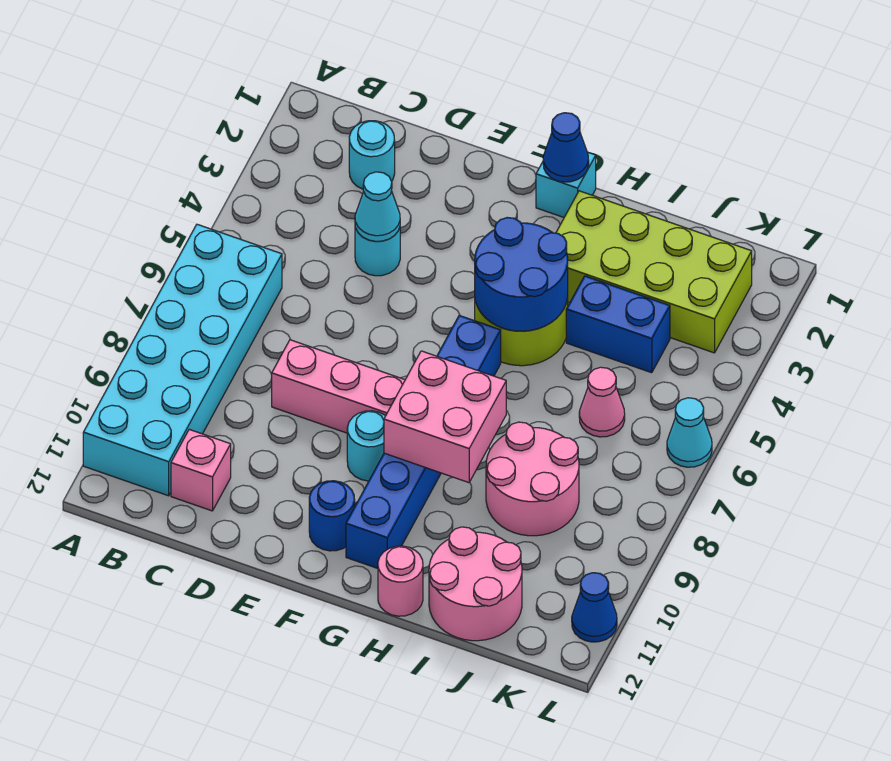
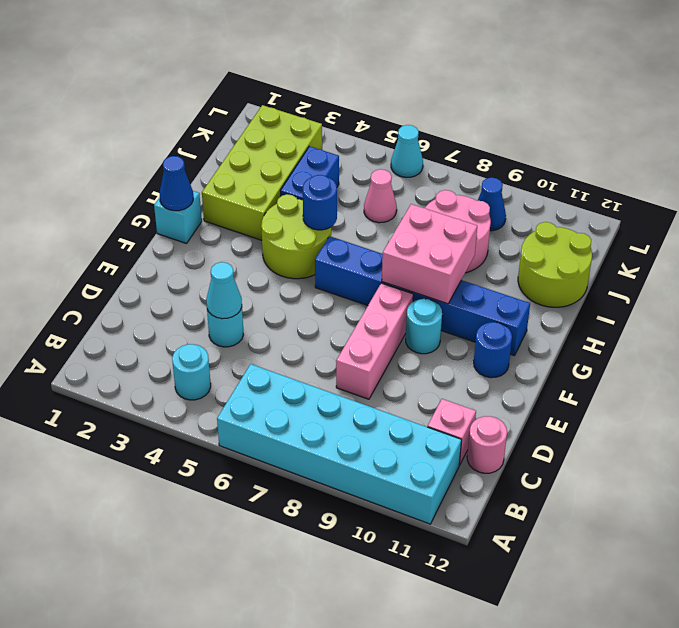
cyan round brick C2 level 1 -> cyan round brick B4 level 1
blue round brick G4:H5 level 2 -> blue round brick H5 level 2
pink round brick H12 level 1 -> pink round brick C12 level 1
pink round brick I11:J12 level 1 -> lime round brick I11:J12 level 1
blue cone L11 level 1 -> blue cone K9 level 1

